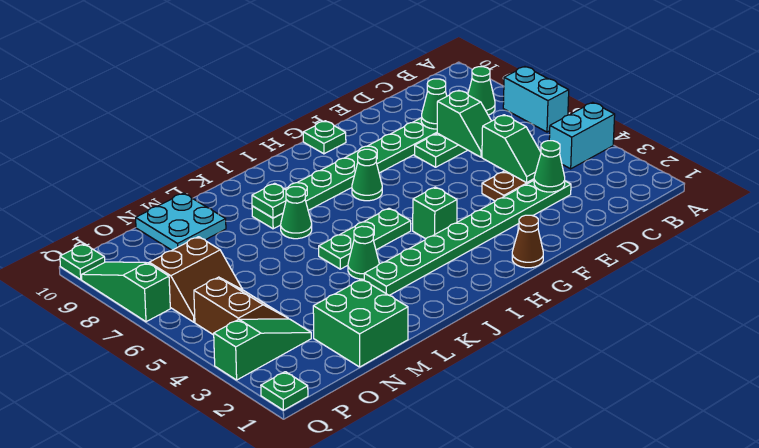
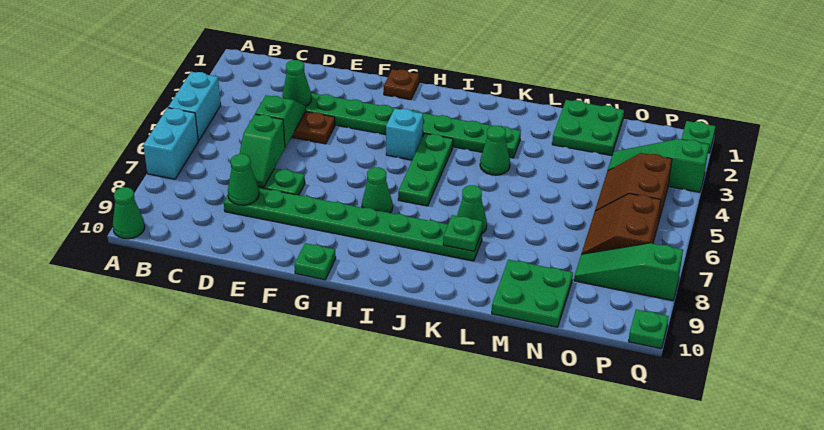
cyan brick A4:B4 level 1 -> cyan brick A4:A5 level 1
green cone B8 level 1 -> green cone A10 level 1
green slope D6:D7 level 2 top 7 -> green slope D6:D7 level 2 top 6
brown cone G1 level 1 -> brown plate G1 level 1
green brick H4 level 1 -> cyan brick H4 level 1
green plate I5:K5 level 1 -> green plate I4:I6 level 1
green brick M1:N2 level 1 -> green plate M1:N2 level 1
cyan plate M9:N10 level 1 -> green plate M9:N10 level 1
brown slope O6:P7 level 1 top 7 -> brown slope O6:P7 level 1 top P
green slope Q7:Q9 level 1 top 7 -> green slope O8:Q8 level 1 top Q

